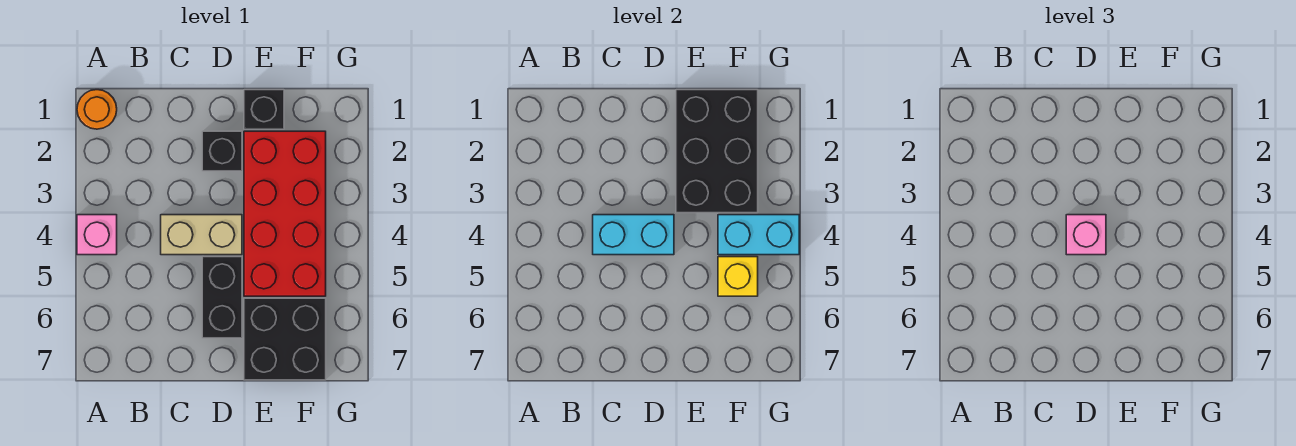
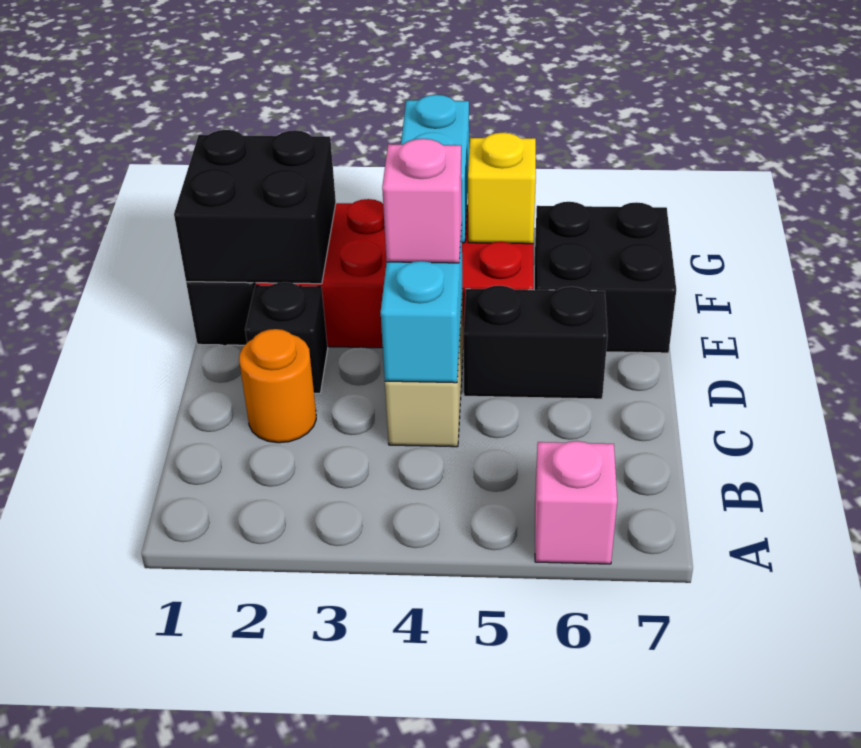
orange round brick A1 level 1 -> orange round brick C2 level 1
pink brick A4 level 1 -> pink brick A6 level 1
black brick E1:F3 level 2 -> black brick E1:F2 level 2

